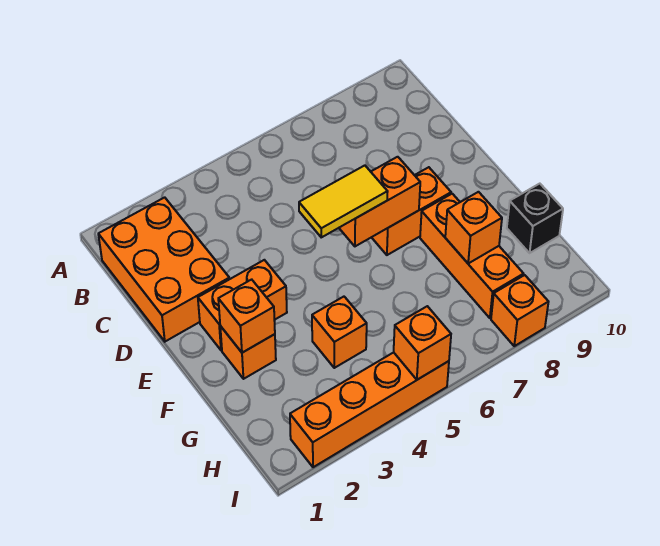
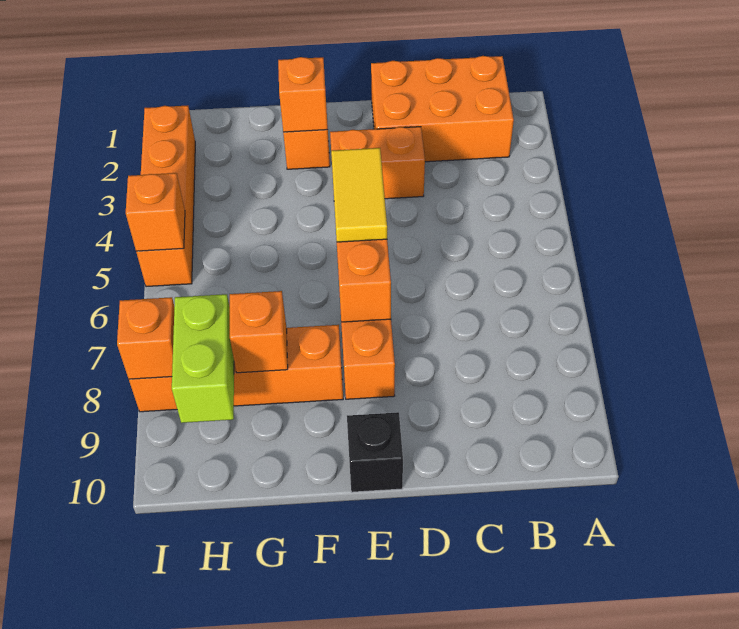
orange brick E2:E3 level 1 -> orange brick D3:E3 level 1
orange brick G4 level 1 -> orange brick I8 level 2
black brick G10 level 1 -> black brick E10 level 1
none -> lime brick H8:H9 level 2

